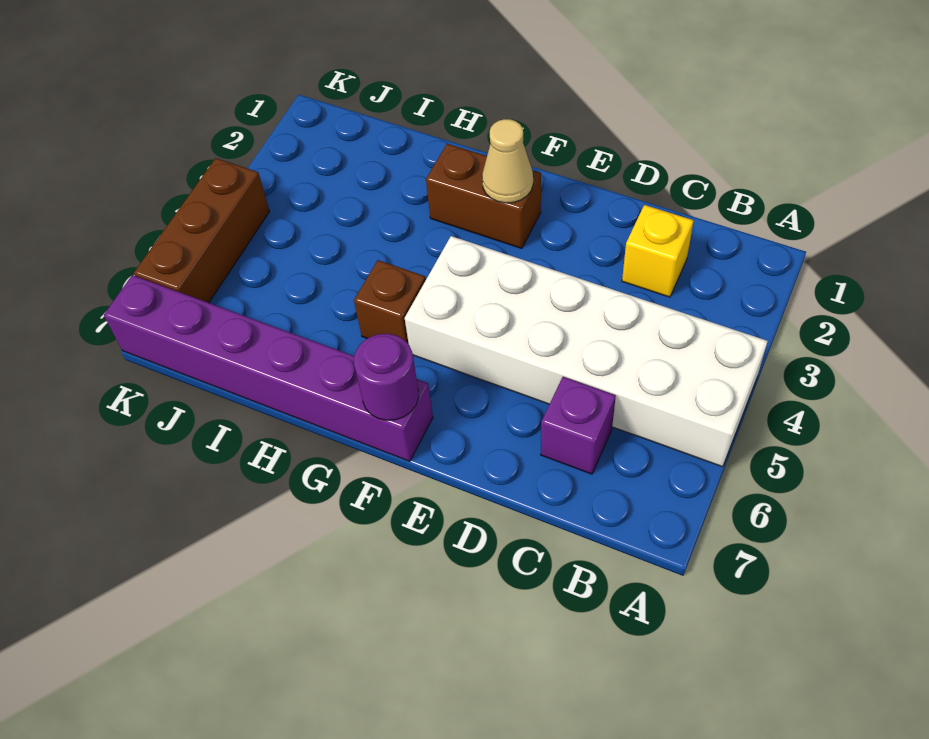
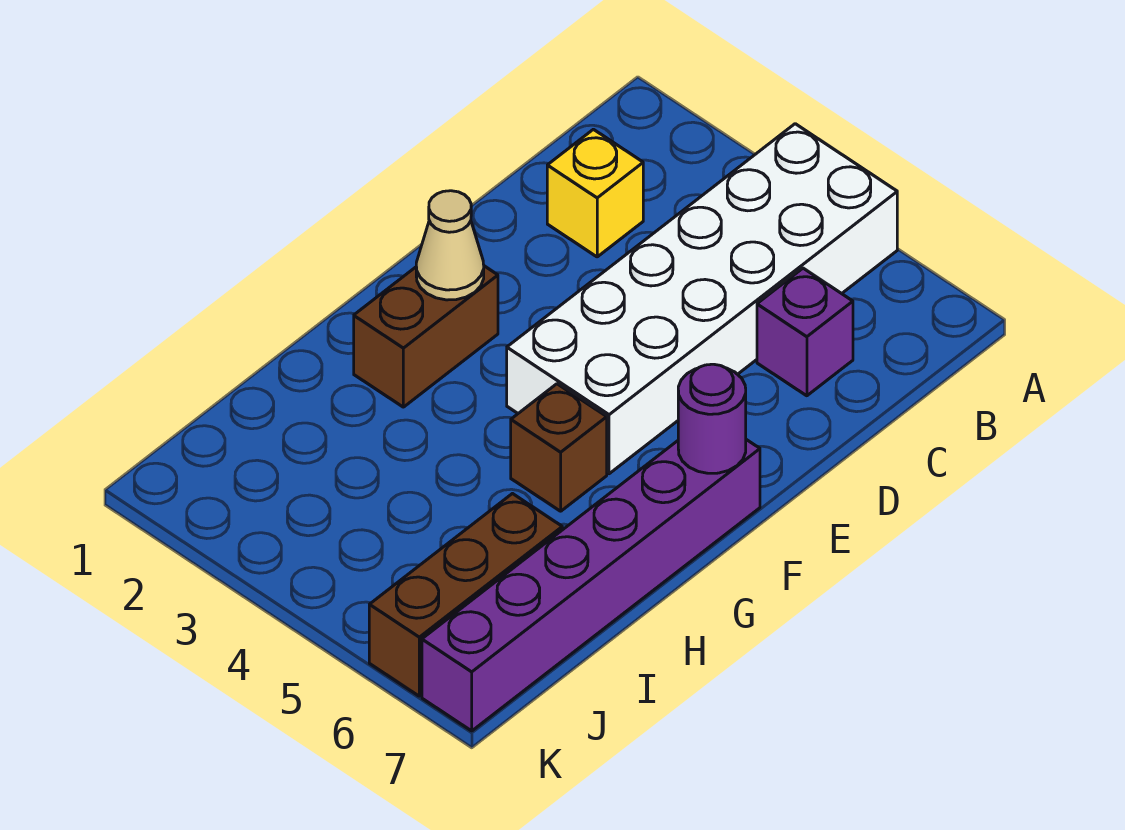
brown brick K4:K6 level 1 -> brown brick I6:K6 level 1

